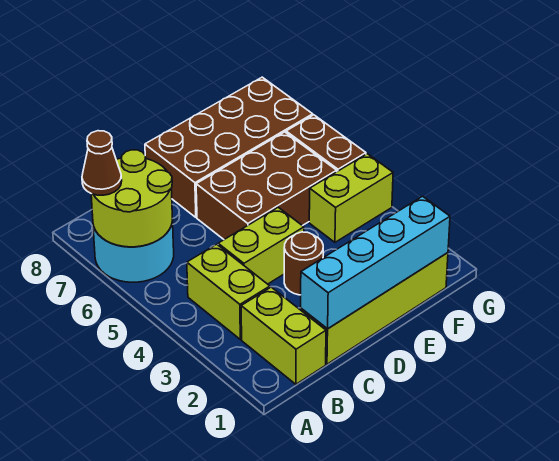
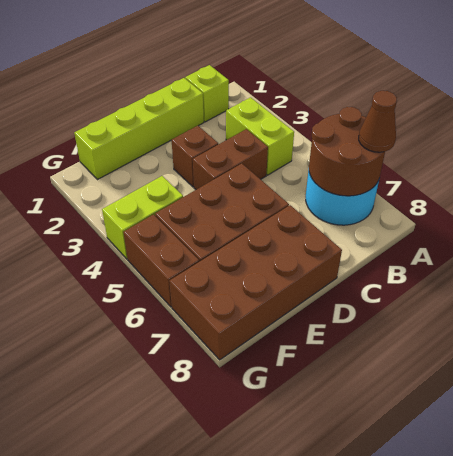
lime round brick A6:B7 level 2 -> brown round brick A6:B7 level 2
lime brick B1:B2 level 1 -> lime brick B1 level 1
cyan brick C1:F1 level 2 -> none
lime brick C4:D4 level 1 -> brown brick C4:D4 level 1
brown round brick D3 level 1 -> brown brick D3 level 1

